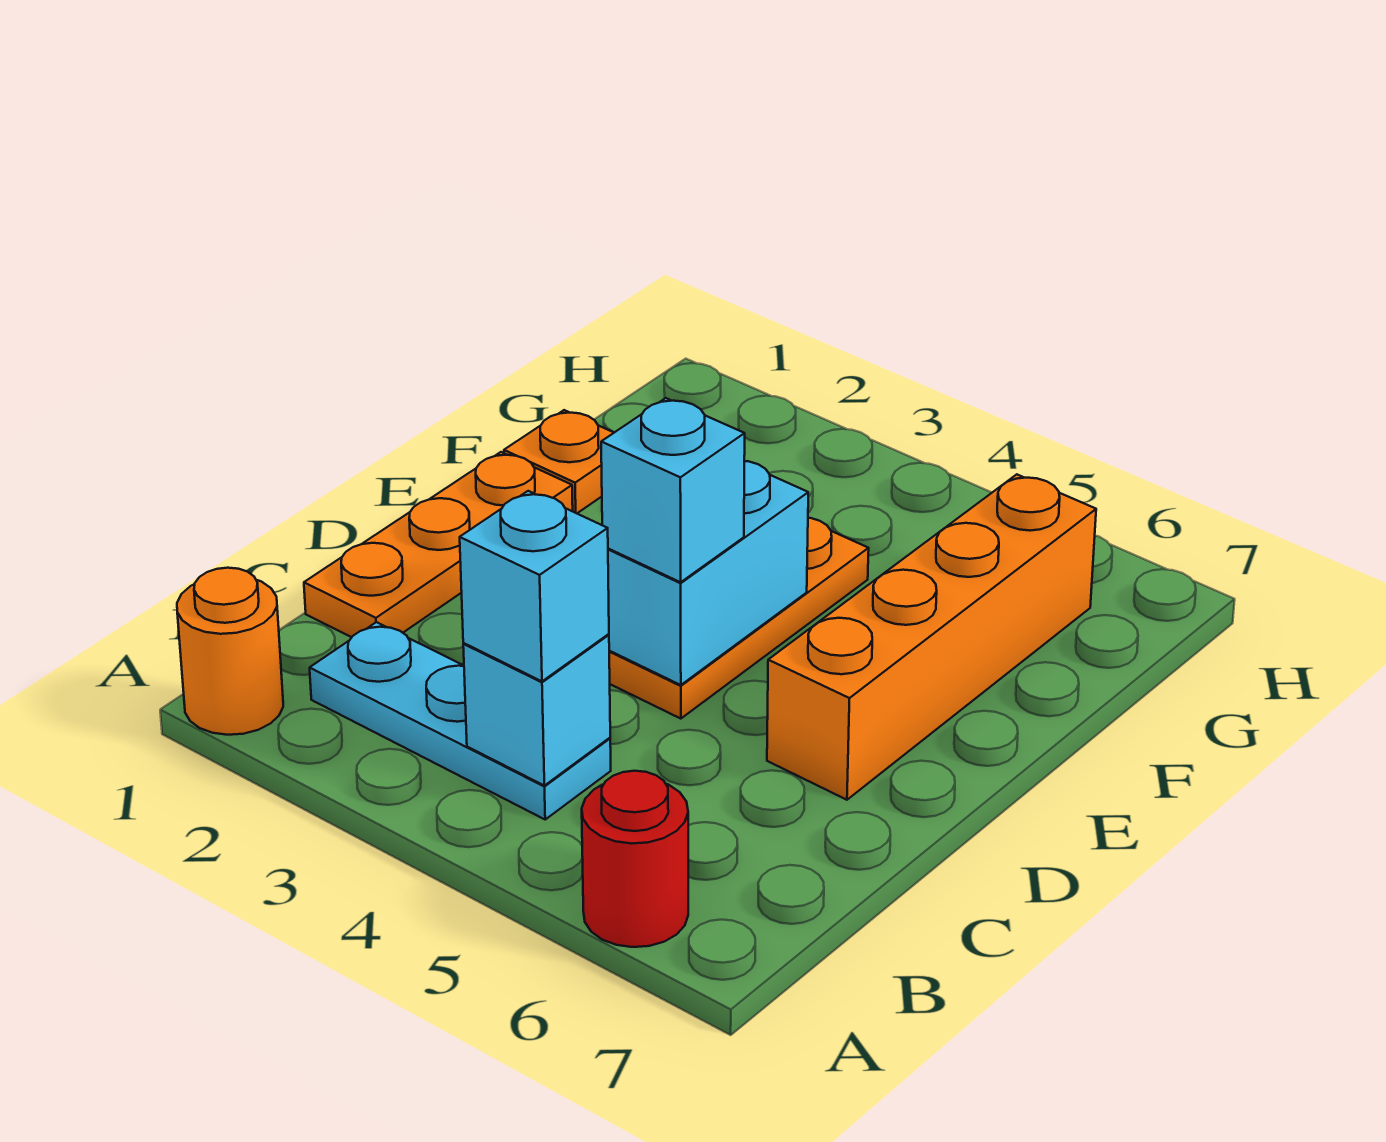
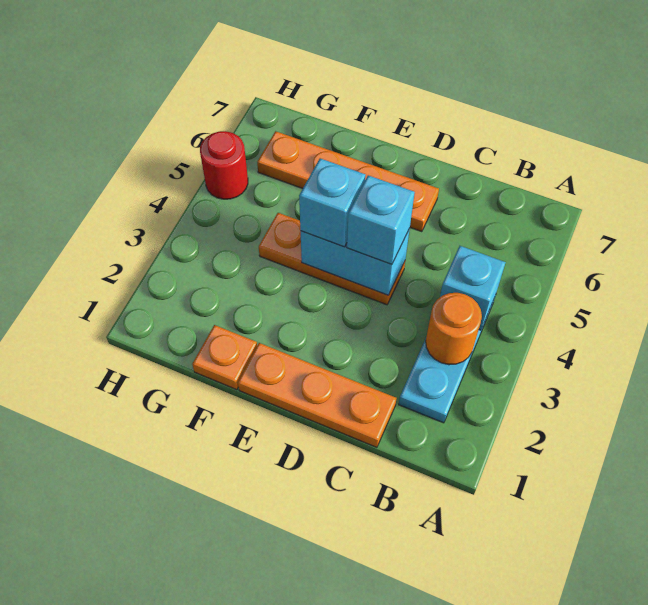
orange round brick A1 level 1 -> orange round brick B3 level 2
red round brick A6 level 1 -> red round brick H5 level 1
cyan brick B4 level 3 -> cyan brick E4 level 3
orange brick D6:G6 level 1 -> orange plate D6:G6 level 1

